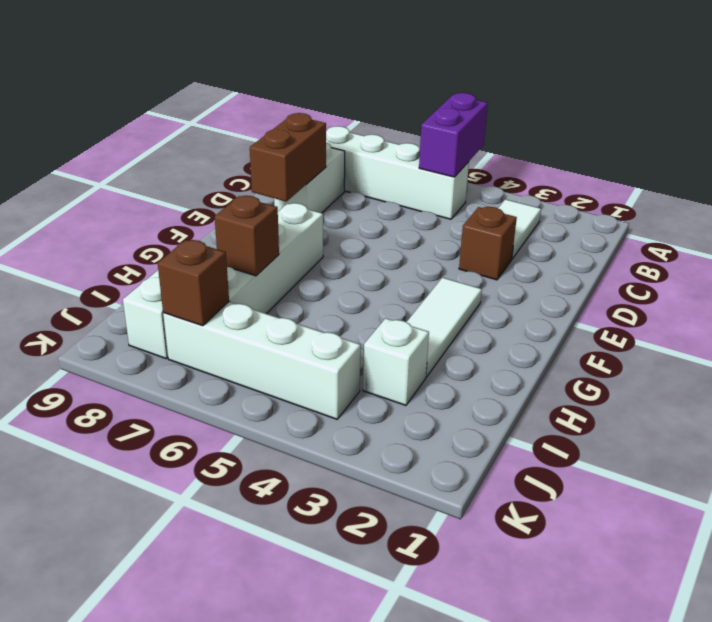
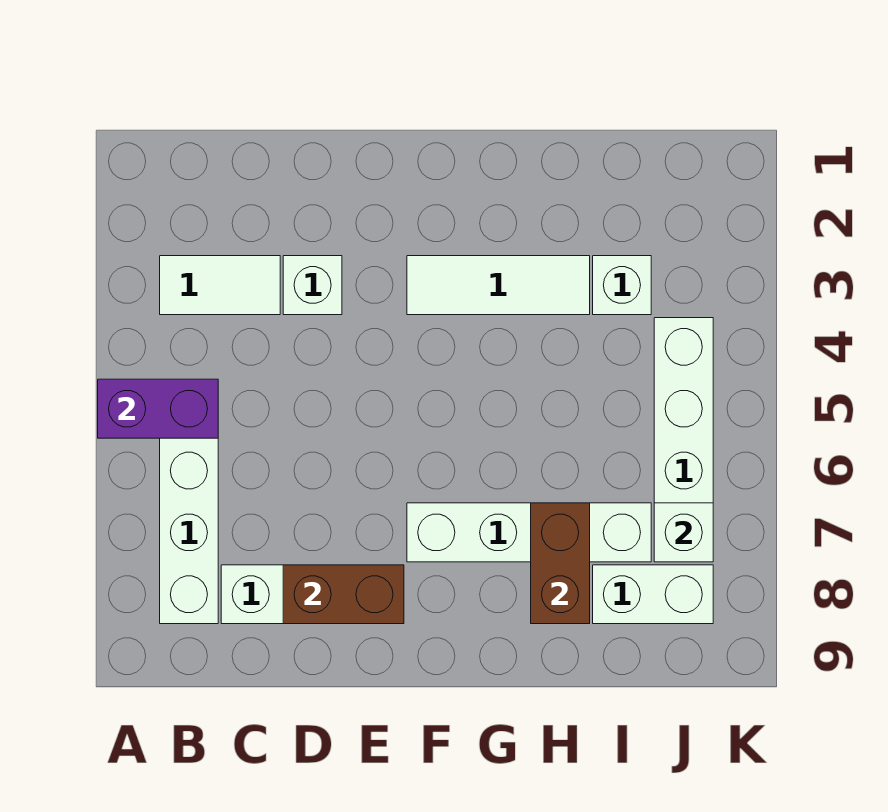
brown brick D3 level 1 -> white brick D3 level 1
brown brick H7 level 2 -> brown brick H7:H8 level 2
brown brick J7 level 2 -> white brick J7 level 2

